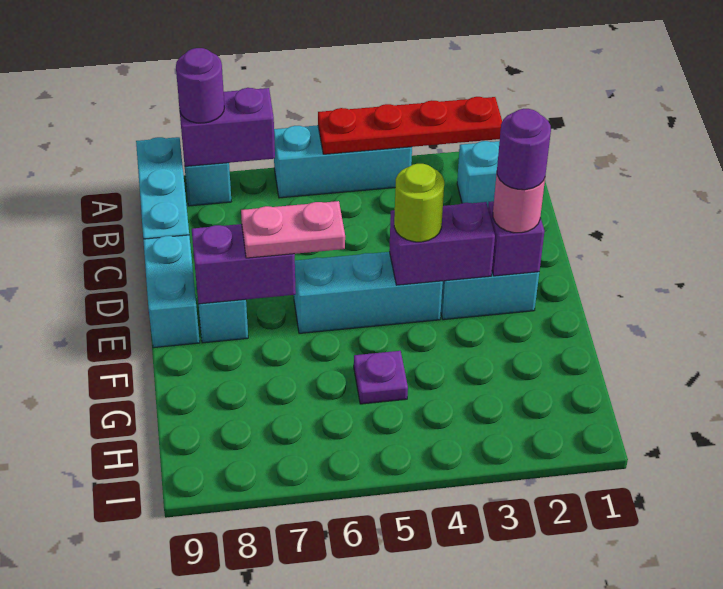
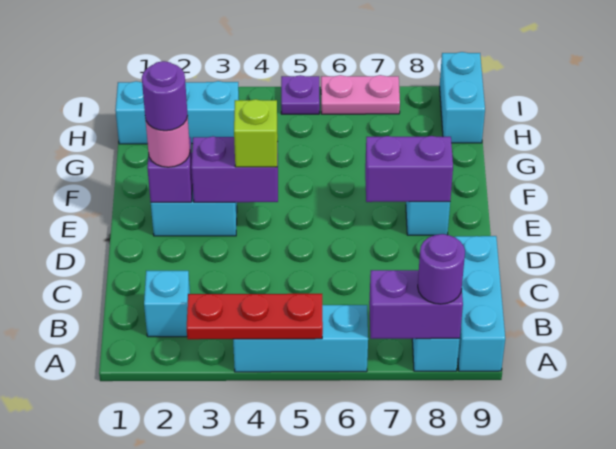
red plate A2:A5 level 2 -> red plate A3:A5 level 2
cyan brick D9:E9 level 1 -> cyan brick H9:I9 level 1
cyan brick E4:E6 level 1 -> cyan brick H1:H3 level 1
lime round brick E4 level 3 -> lime brick E4 level 3
pink plate E6:E7 level 3 -> pink plate I6:I7 level 1
purple plate G5 level 1 -> purple plate I5 level 1

